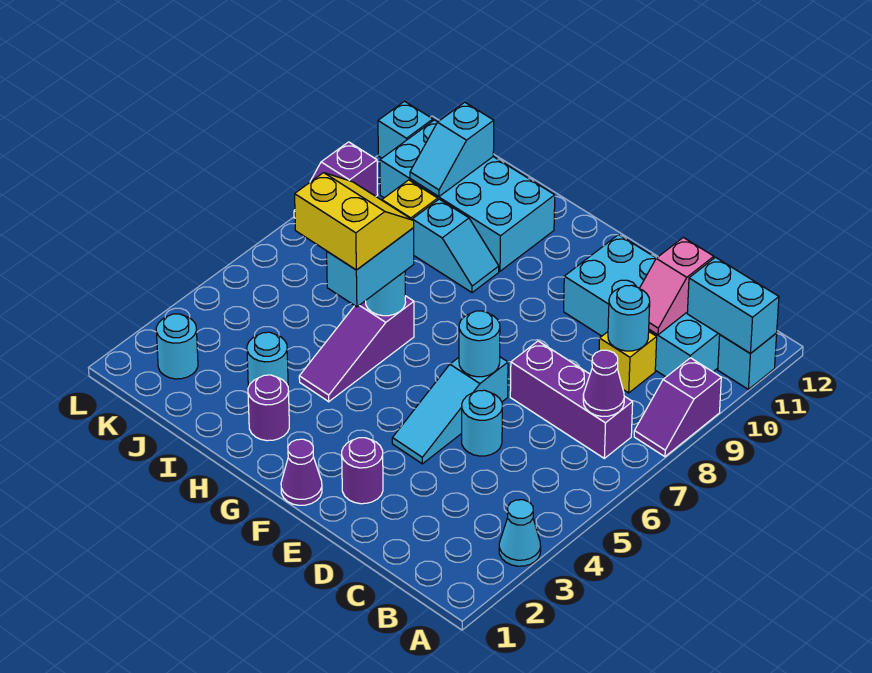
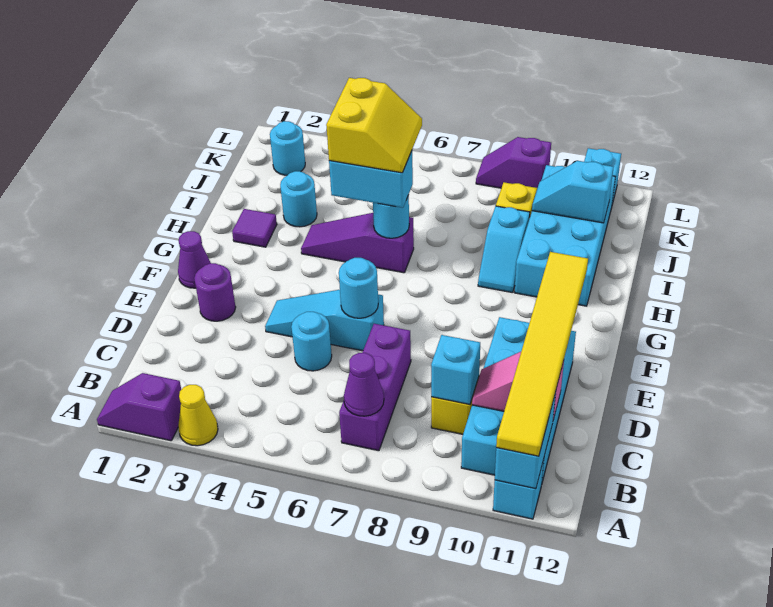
cyan cone A3 level 1 -> yellow cone A3 level 1
purple slope A8:A9 level 1 top 9 -> purple slope A1:A2 level 1 top 2
none -> yellow tile A11:F11 level 3
cyan round brick C9 level 2 -> cyan brick C9 level 2
purple round brick H2 level 1 -> purple tile H2 level 1

